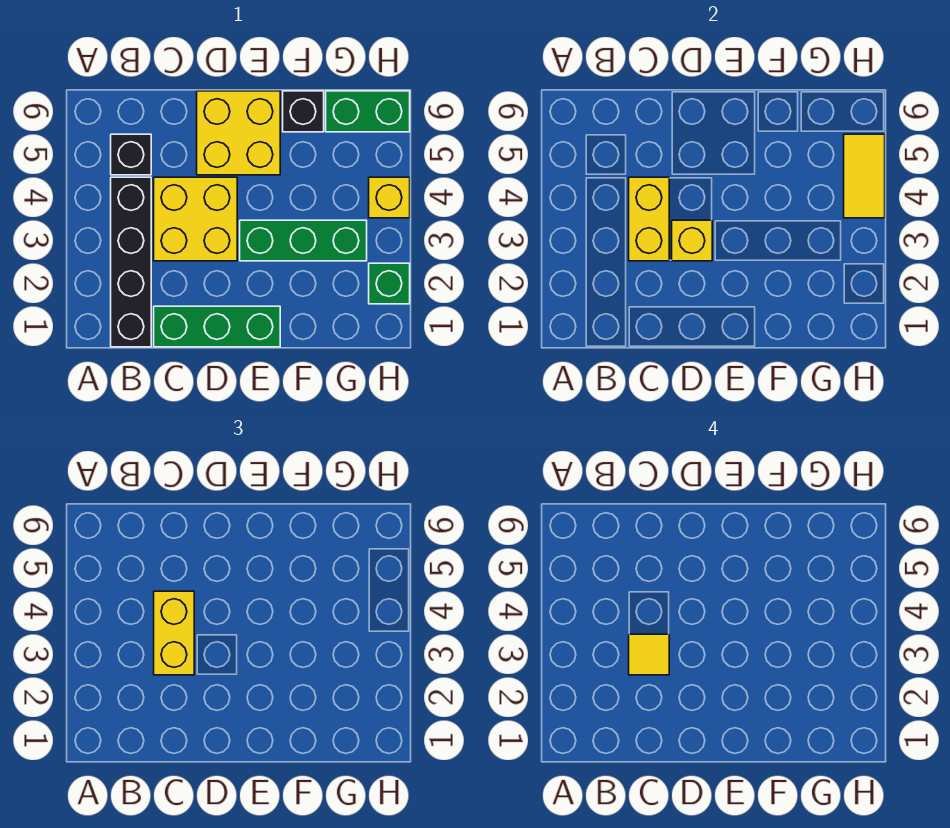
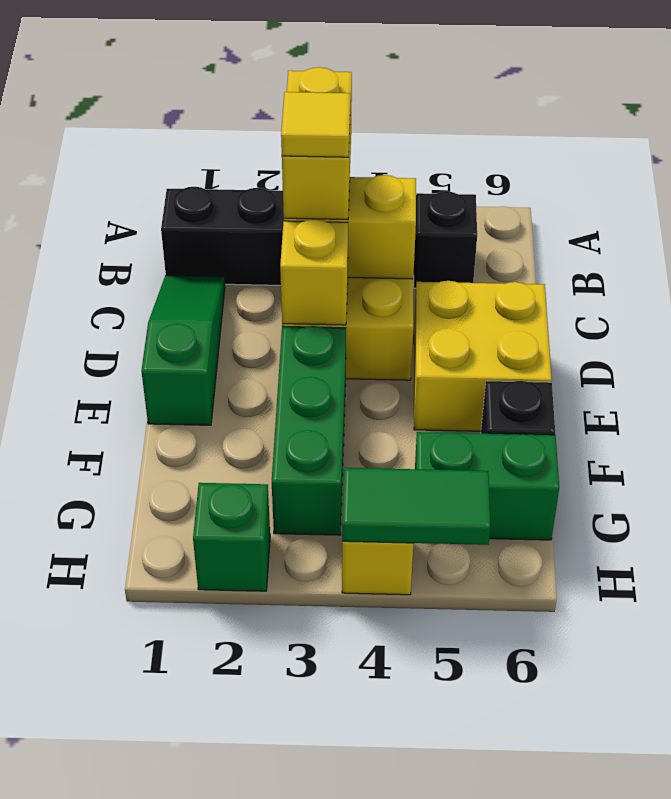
green brick C1:E1 level 1 -> green slope C1:E1 level 1 top E
yellow brick C3:C4 level 3 -> yellow brick B3:C3 level 3
green brick G6:H6 level 1 -> green brick G5:G6 level 1
yellow tile H4:H5 level 2 -> green tile H4:H5 level 2

